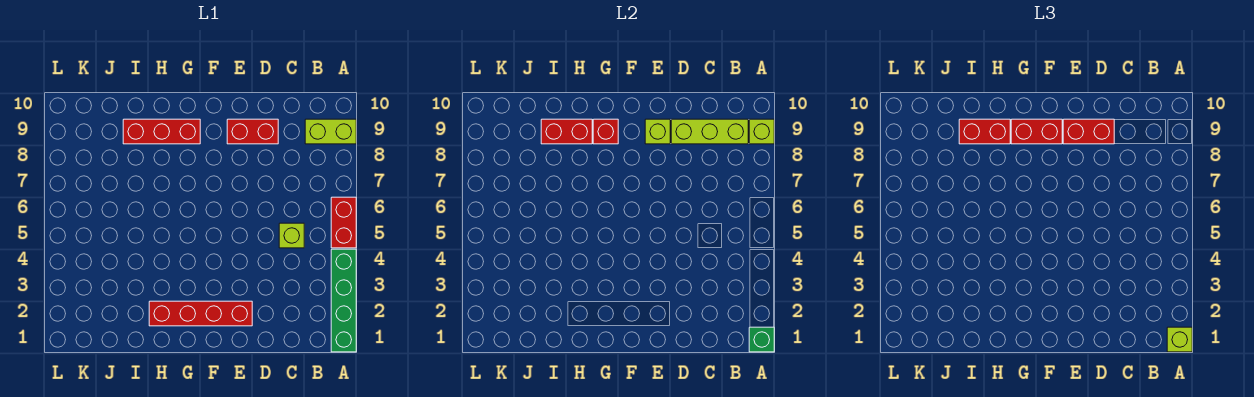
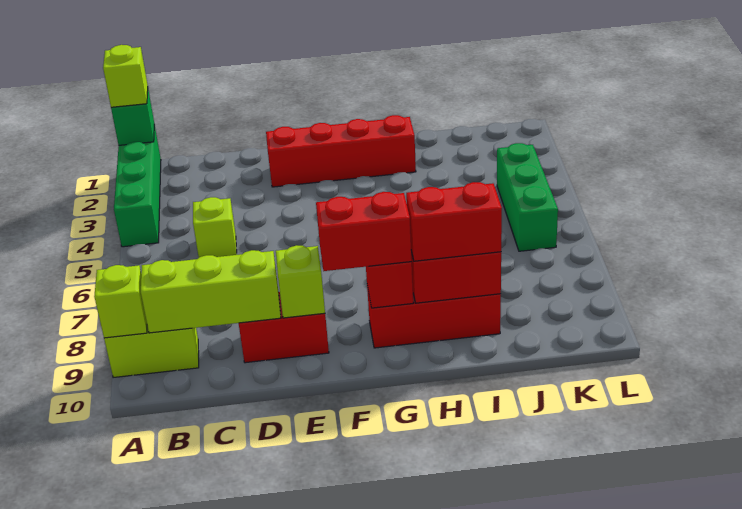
red brick A5:A6 level 1 -> none
red brick D9:E9 level 3 -> none
none -> green brick K4:K6 level 1

